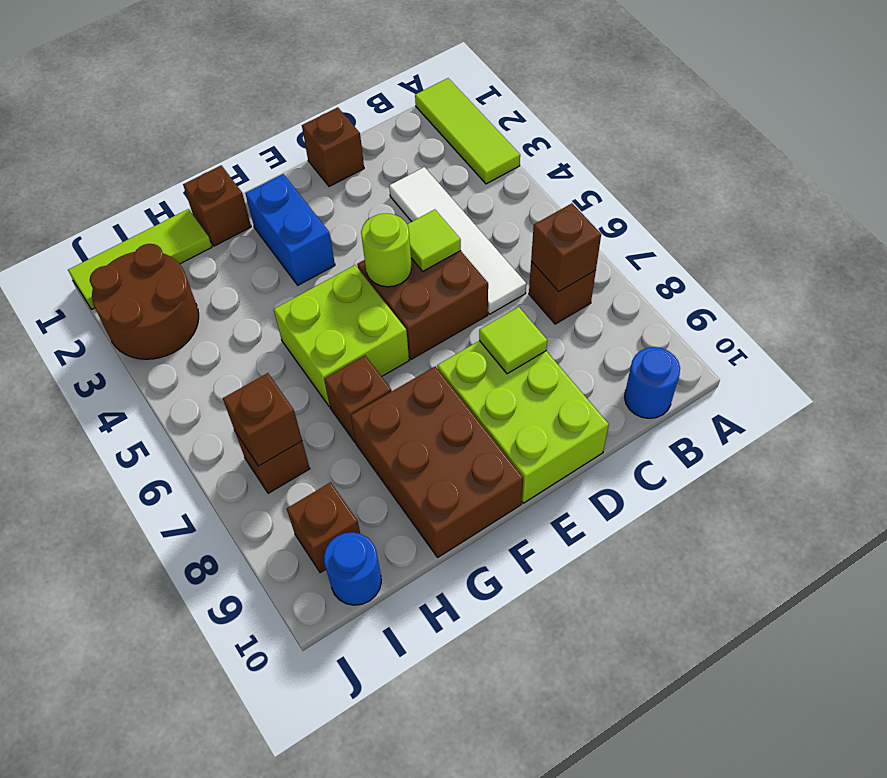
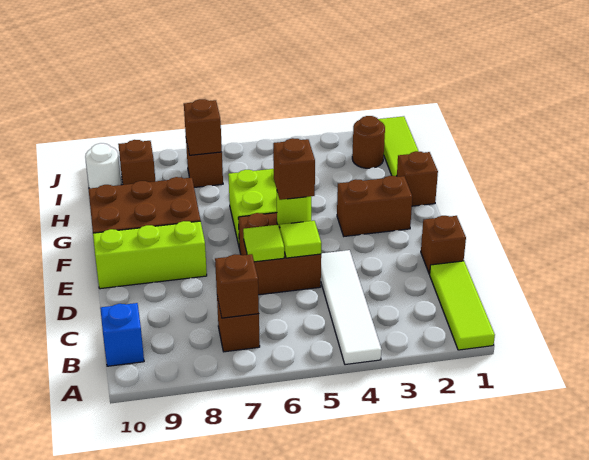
lime tile A1:A3 level 1 -> lime tile A1:C1 level 1
blue round brick B10 level 1 -> blue brick B10 level 1
white tile C3:C6 level 1 -> white tile A4:D4 level 1
lime brick D8:E10 level 1 -> lime brick E8:E10 level 1
lime tile D8 level 2 -> lime tile D6 level 2
blue brick F2:F3 level 1 -> brown brick F2:F3 level 1
brown brick G7 level 1 -> brown brick E5 level 3
brown round brick I2:J3 level 1 -> brown round brick I2 level 1
blue round brick I10 level 1 -> white round brick I10 level 1

